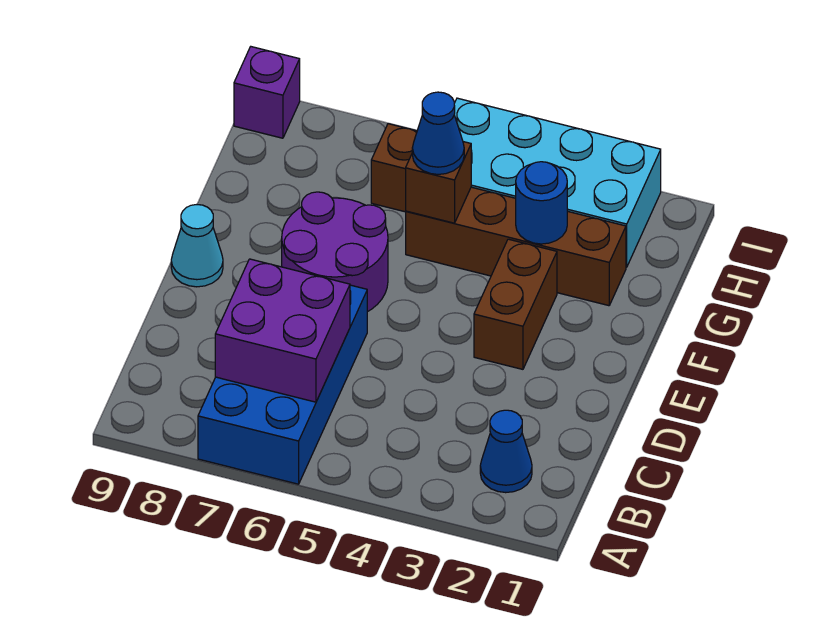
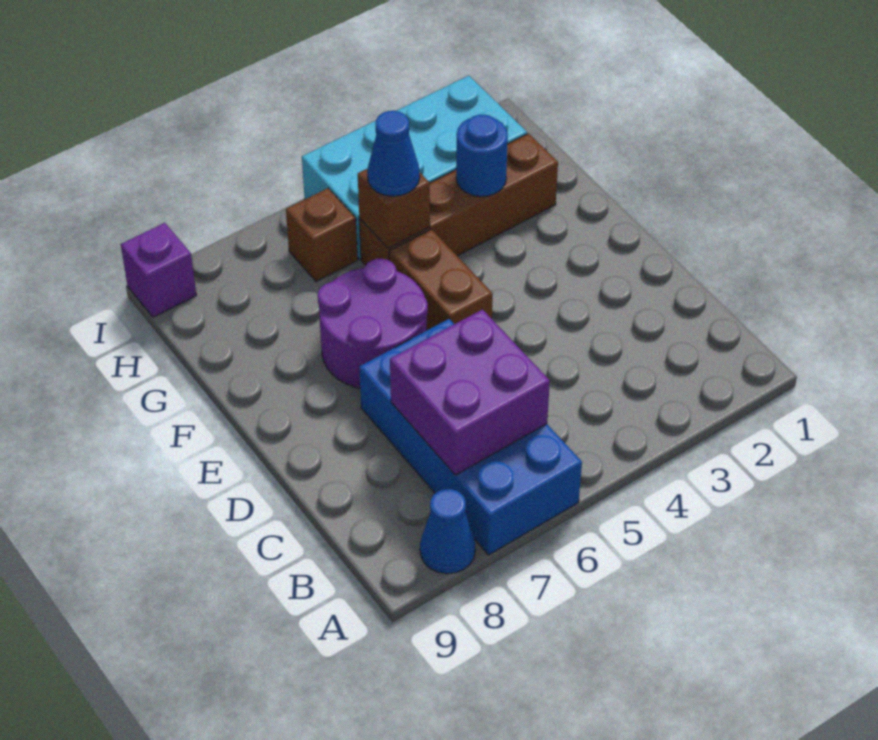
blue cone B2 level 1 -> blue cone A8 level 1
brown brick E3:F3 level 1 -> brown brick E5:F5 level 1
cyan cone E9 level 1 -> none

